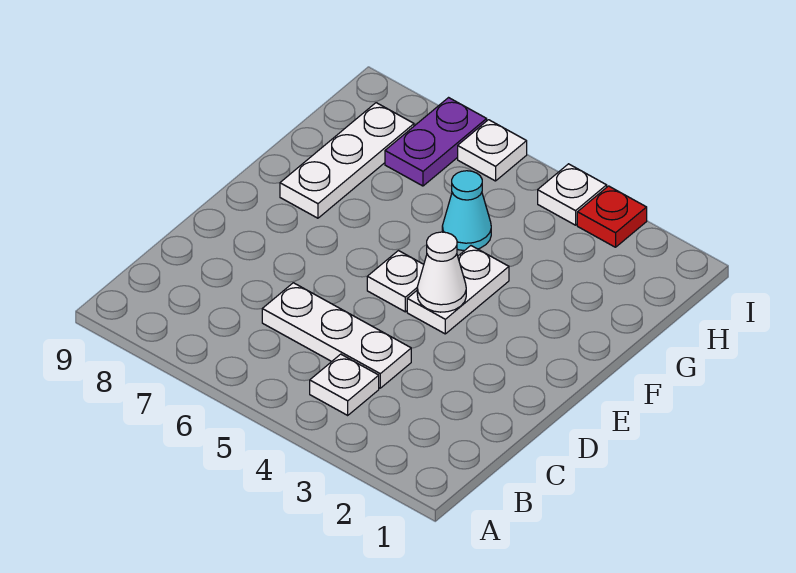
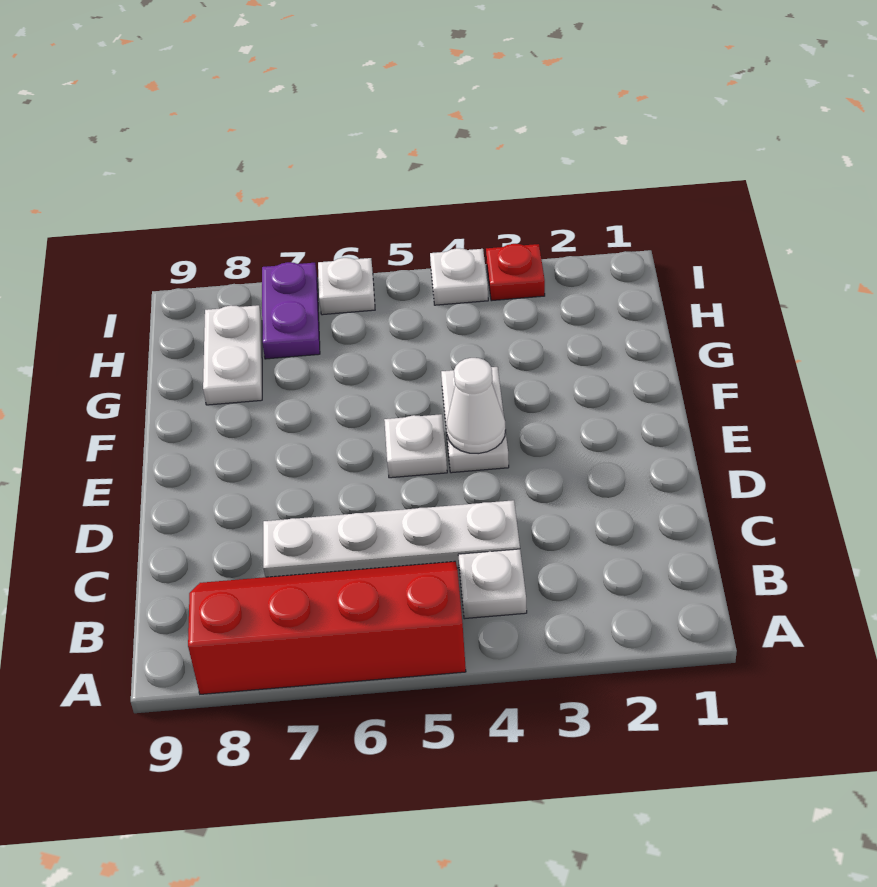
none -> red slope A5:B8 level 1 top A
white plate C4:C6 level 1 -> white plate C4:C7 level 1
white plate F8:H8 level 1 -> white plate G8:H8 level 1
cyan cone G5 level 1 -> none

